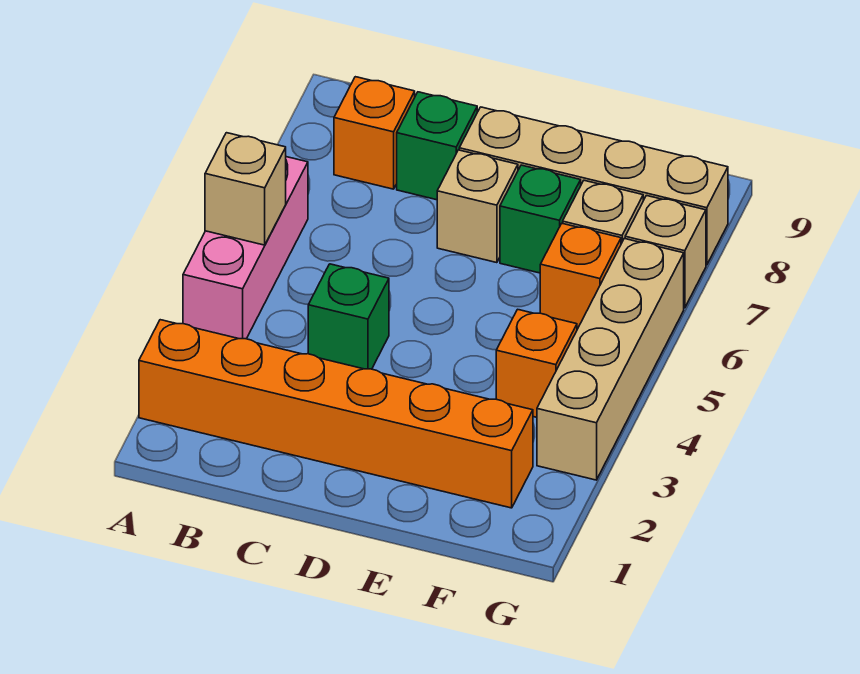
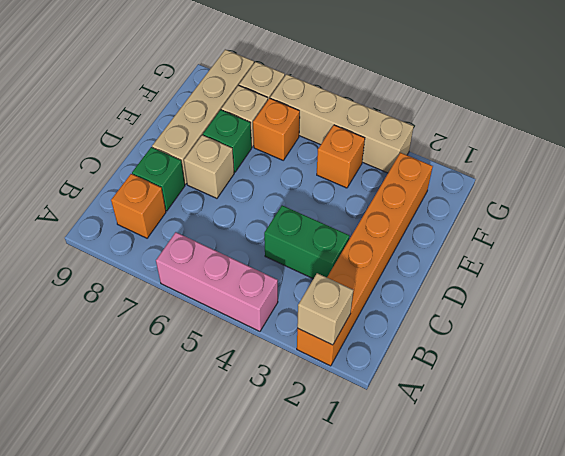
tan brick A5 level 2 -> tan brick A2 level 2
green brick C4 level 1 -> green brick C3:C4 level 1

